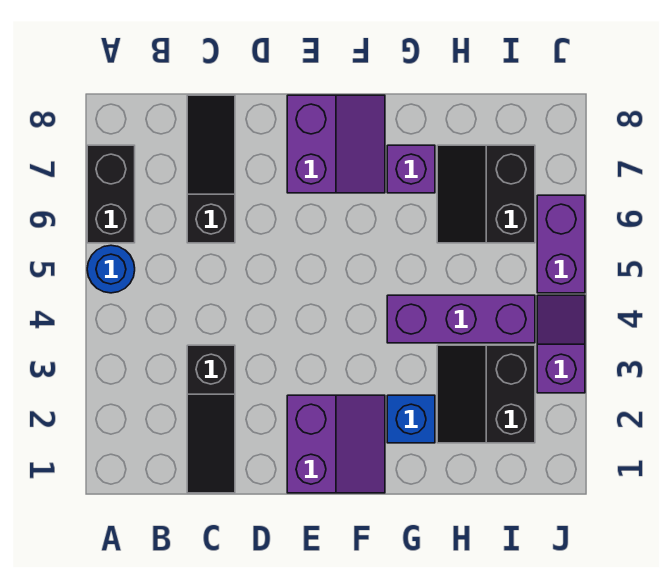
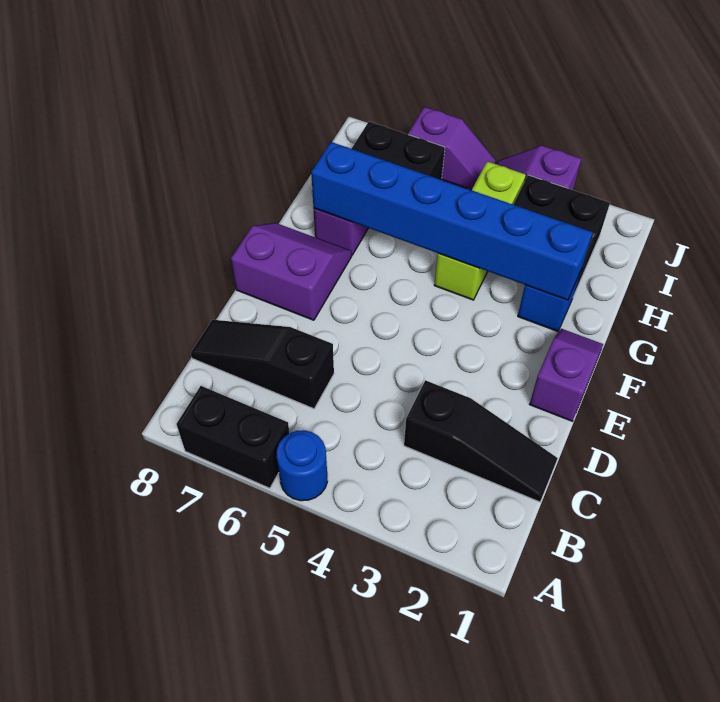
purple slope E1:F2 level 1 top E -> purple slope E1:F1 level 1 top E
none -> blue brick G2:G7 level 2
purple brick G4:I4 level 1 -> lime brick G4:I4 level 1
purple brick J5:J6 level 1 -> purple slope J5:J6 level 1 top 6

